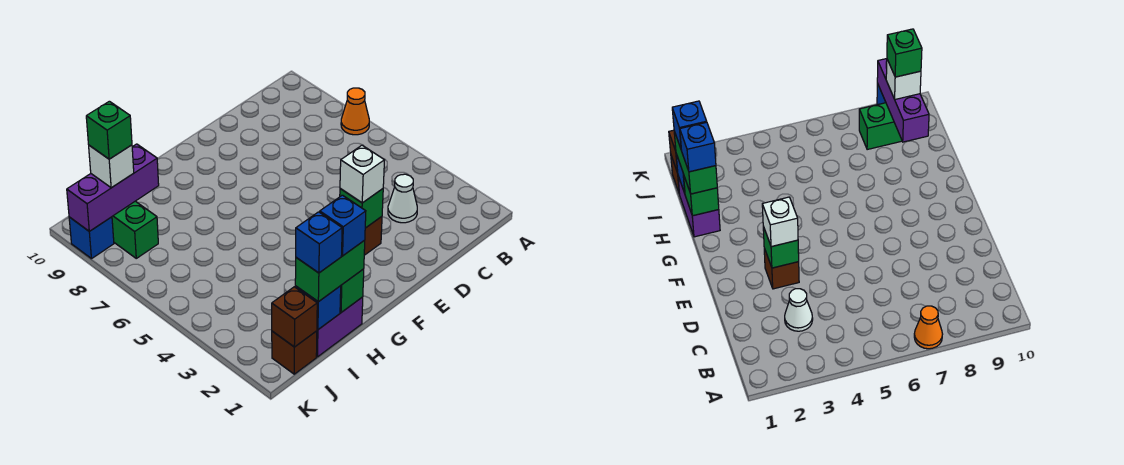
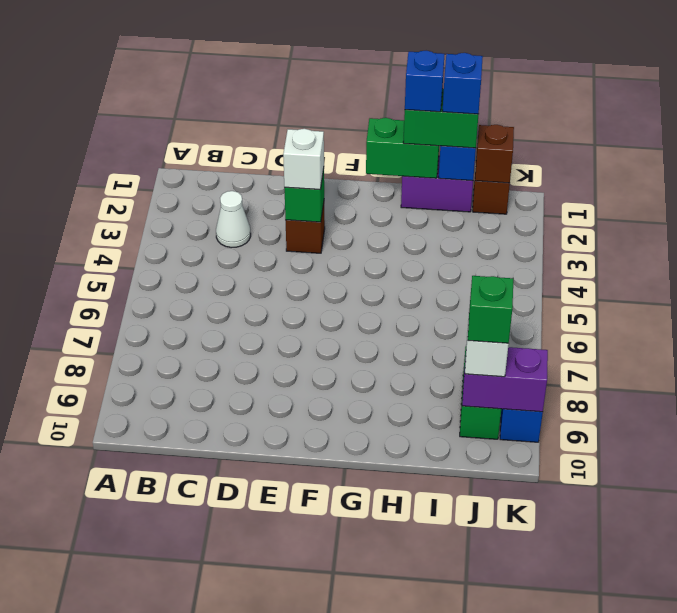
orange cone A7 level 1 -> none
green brick H1 level 2 -> green brick G1:H1 level 2
purple brick I9:K9 level 2 -> purple brick J9:K9 level 2

